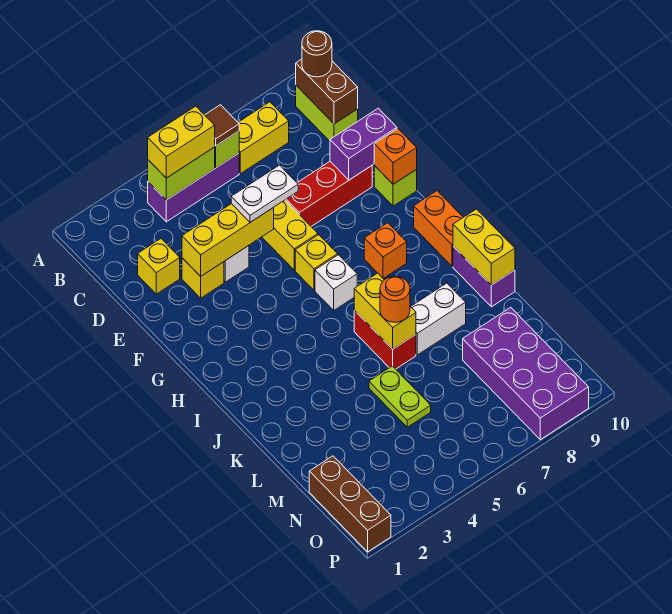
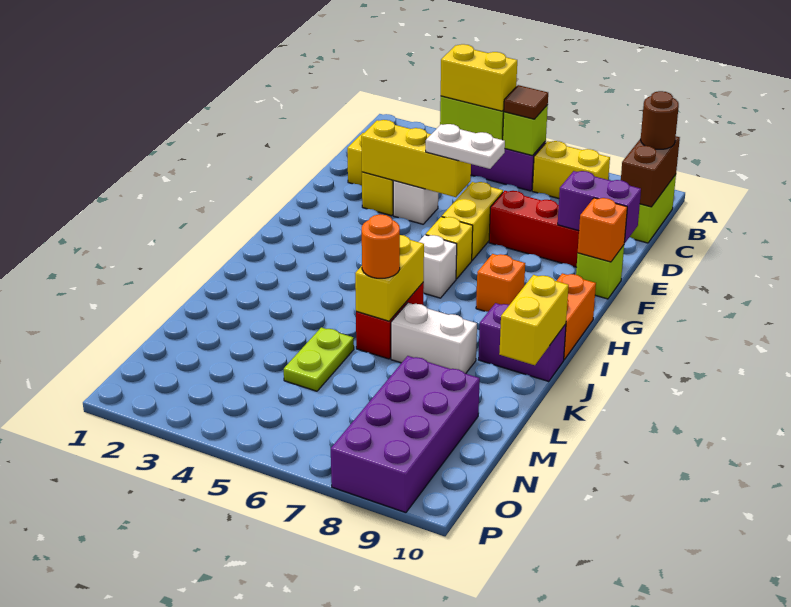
purple brick J10:K10 level 1 -> purple brick J9:J10 level 1
brown brick N1:P1 level 1 -> none

